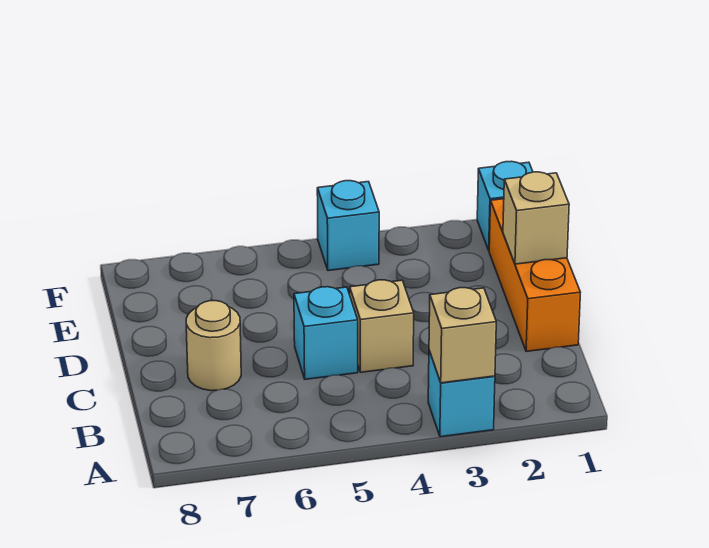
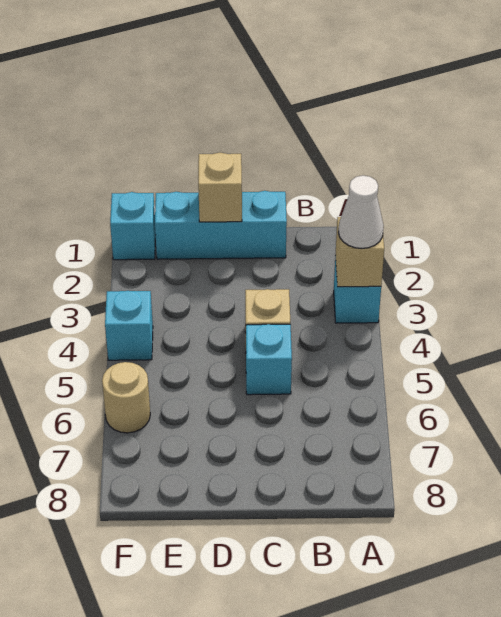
none -> white cone A3 level 3
orange brick C1:E1 level 1 -> cyan brick C1:E1 level 1
tan round brick C7 level 1 -> tan round brick F6 level 1

